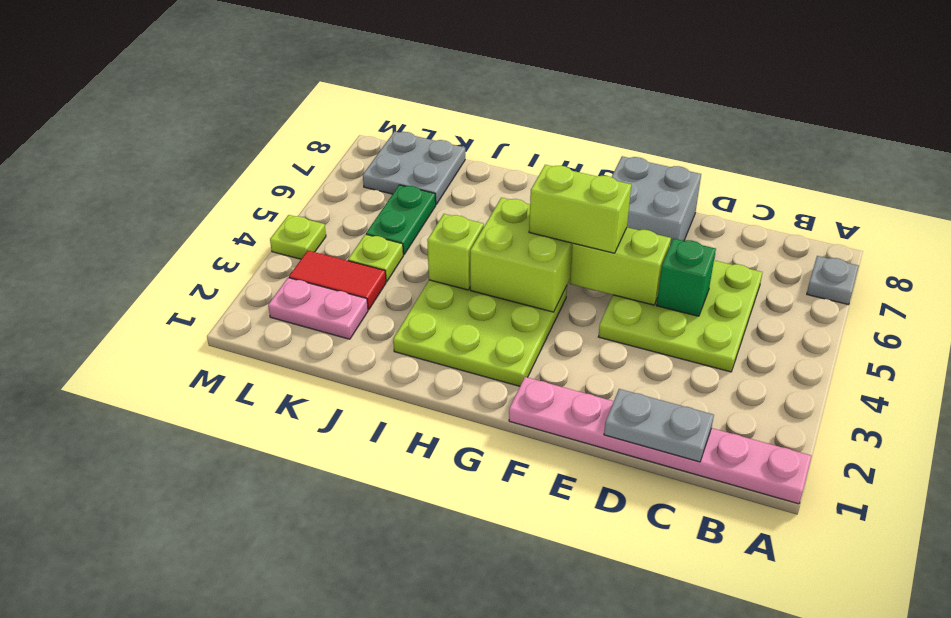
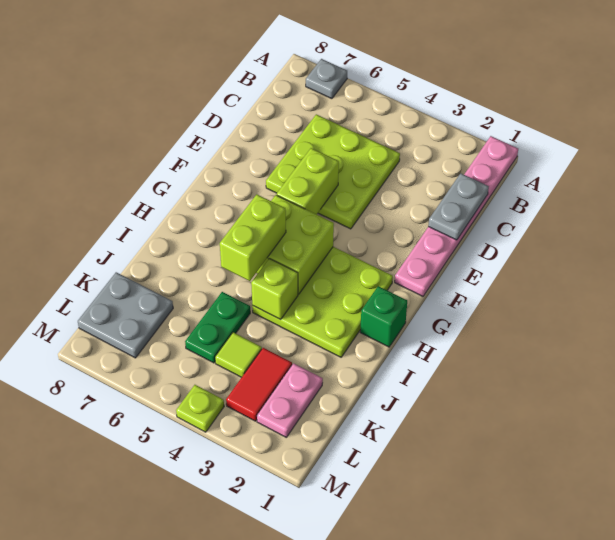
green brick D5 level 2 -> green brick H1 level 1
grey brick E7:F8 level 1 -> none
lime brick F5:G5 level 3 -> lime brick H5:I5 level 3
lime plate K4 level 1 -> lime tile K4 level 1
green plate K5:K6 level 1 -> green plate J5:K5 level 1

